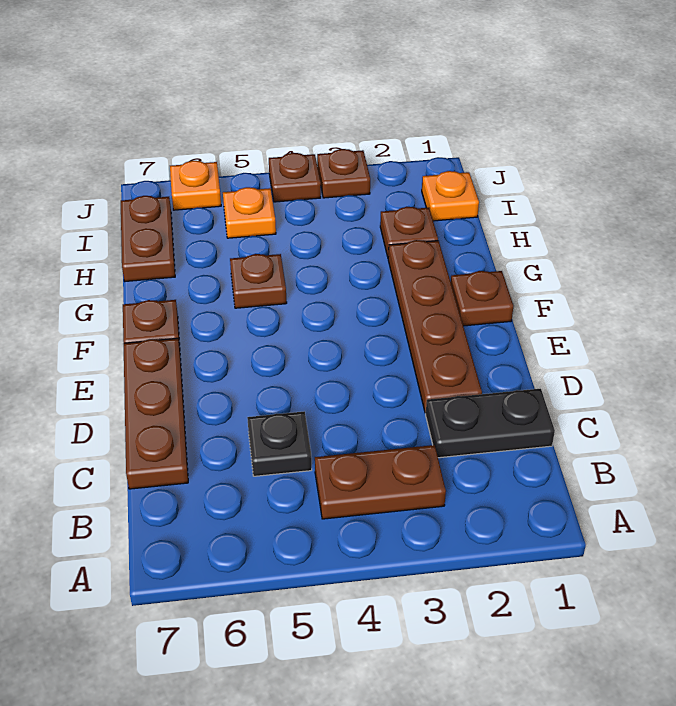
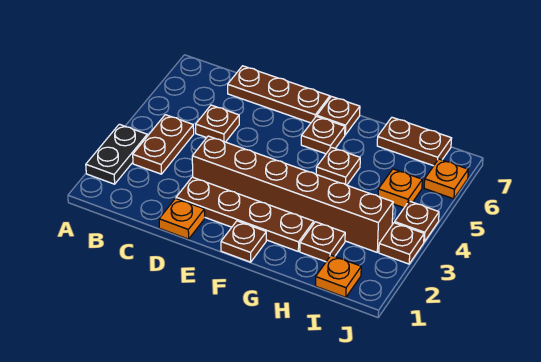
black plate C1:C2 level 1 -> black plate A2:A3 level 1
black plate C5 level 1 -> brown plate C5 level 1
none -> orange plate D1 level 1
none -> brown brick D3:I3 level 1
none -> brown plate F6 level 1

